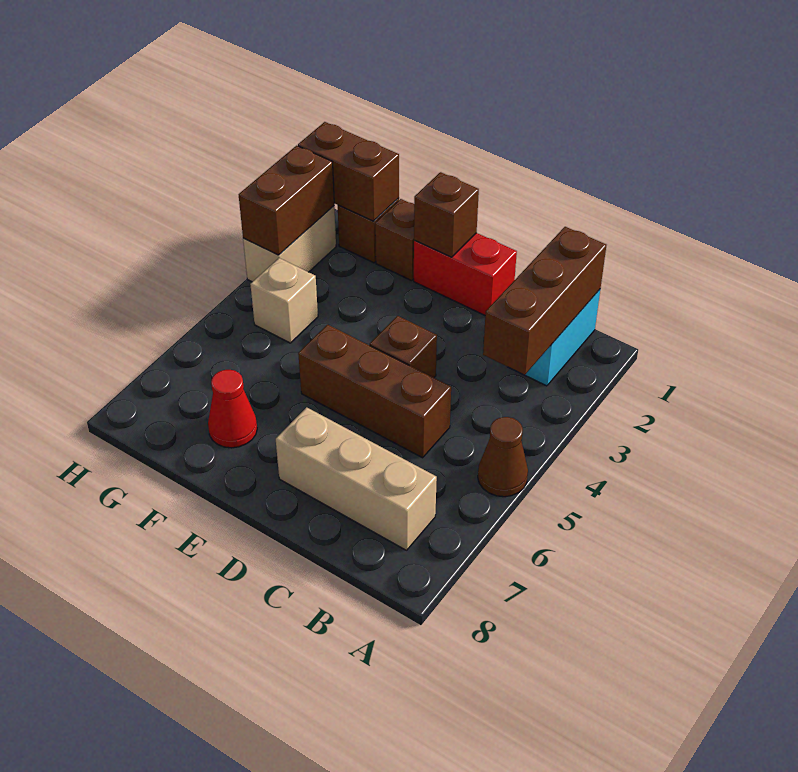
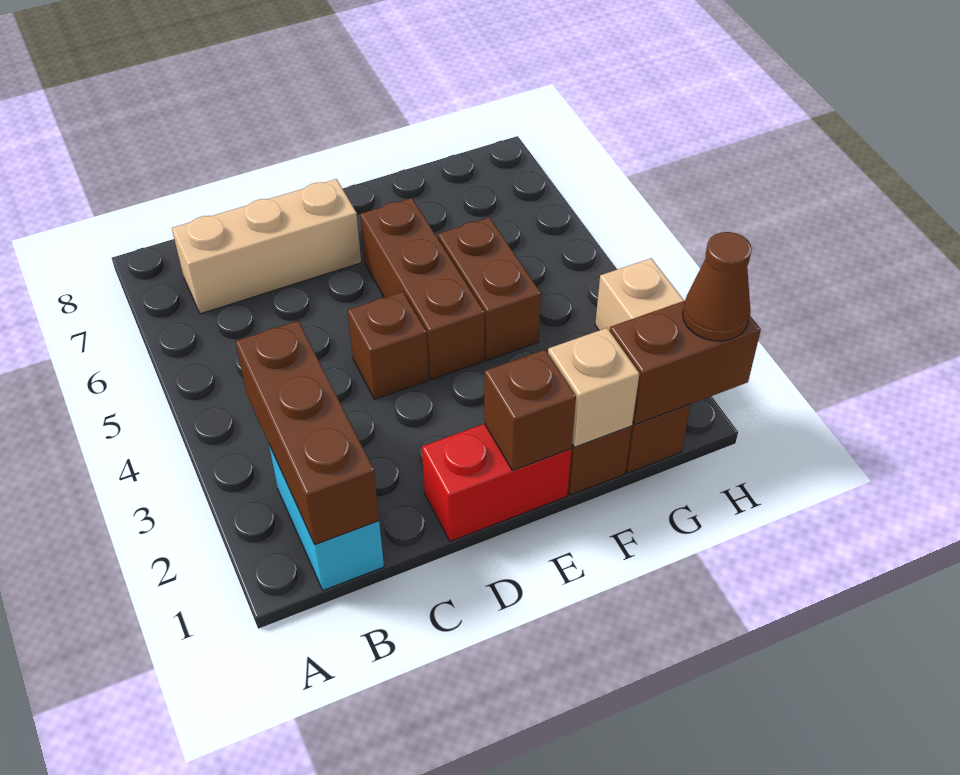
brown cone A5 level 1 -> brown cone H1 level 3
brown brick C5:E5 level 1 -> brown brick E4:E6 level 1
red cone F7 level 1 -> none
tan brick G4 level 1 -> tan brick F1 level 2
brown brick H2:H3 level 2 -> brown brick F4:F5 level 1

